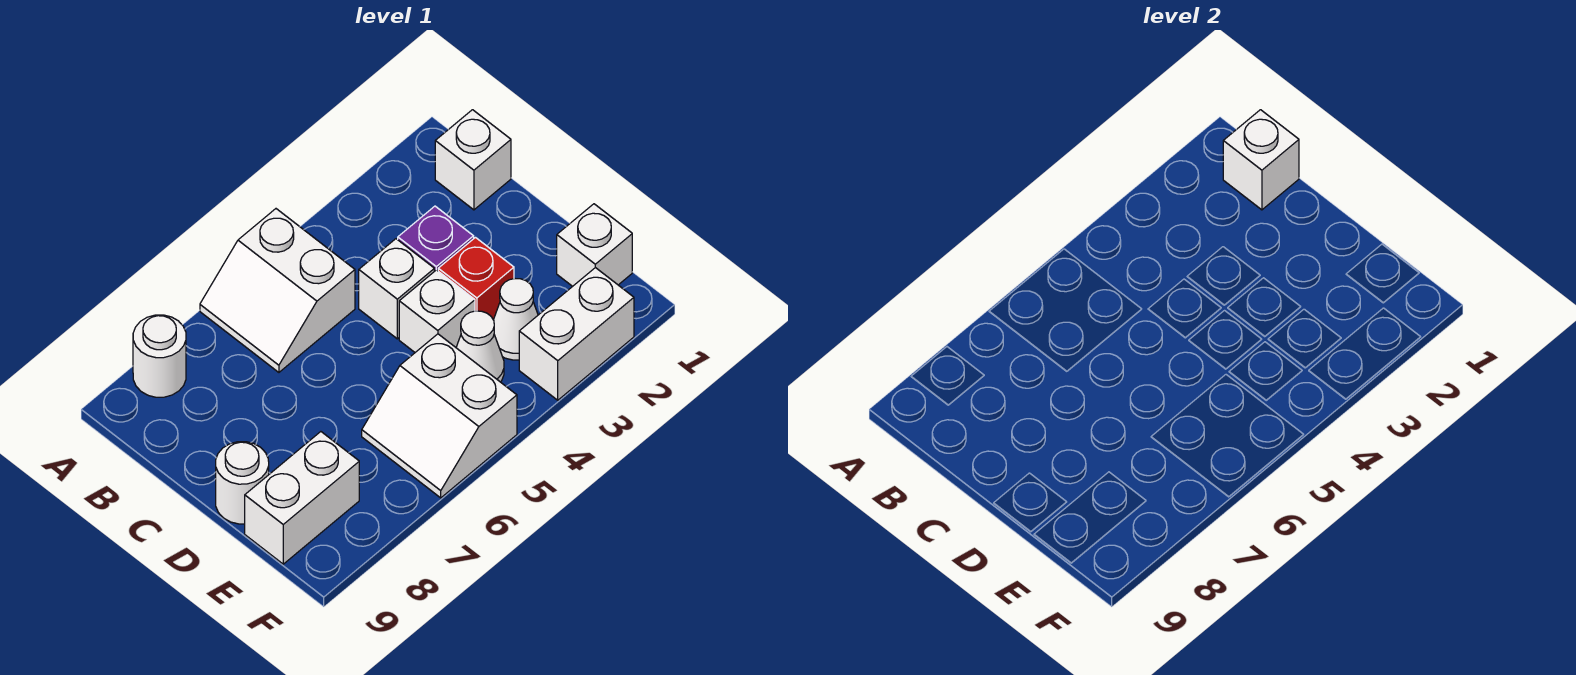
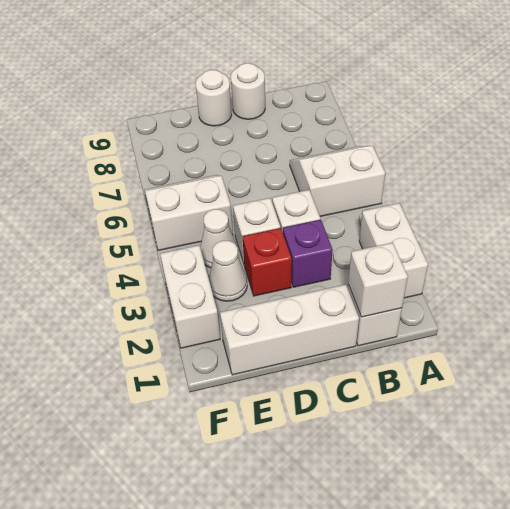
white round brick A8 level 1 -> white round brick C9 level 1
white brick E1 level 1 -> white brick C1:E1 level 1
white brick E8:E9 level 1 -> white brick A2:A3 level 1

